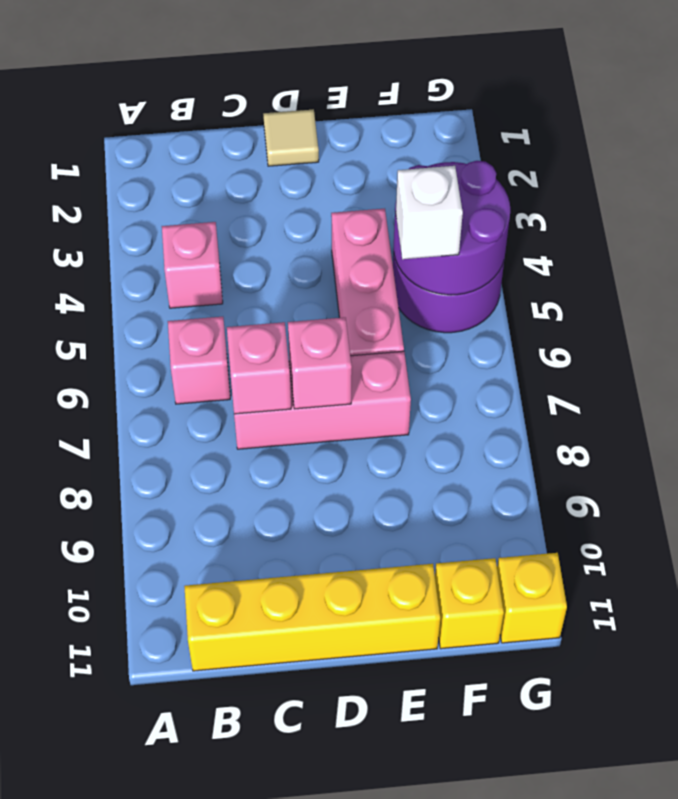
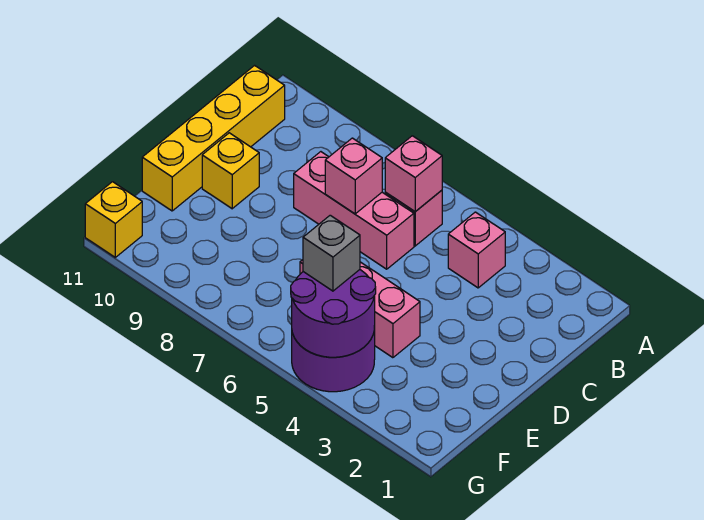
pink brick C7:E7 level 1 -> pink brick C6:C8 level 1
tan tile D1 level 1 -> none
pink brick D7 level 2 -> pink brick B6 level 2
white brick F5 level 3 -> grey brick F5 level 3
yellow brick F11 level 1 -> yellow brick D10 level 1

